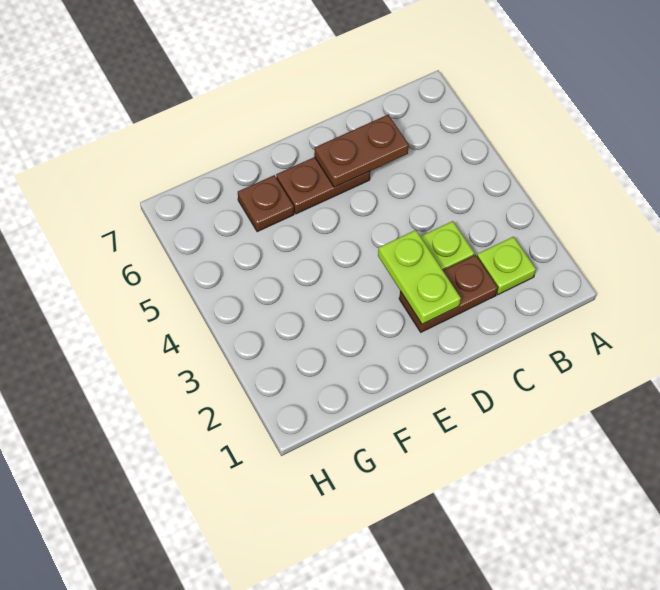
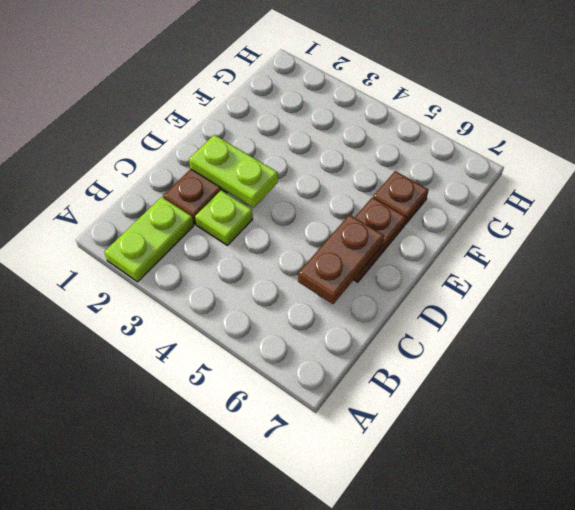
lime plate B2 level 1 -> lime plate A2:B2 level 1

